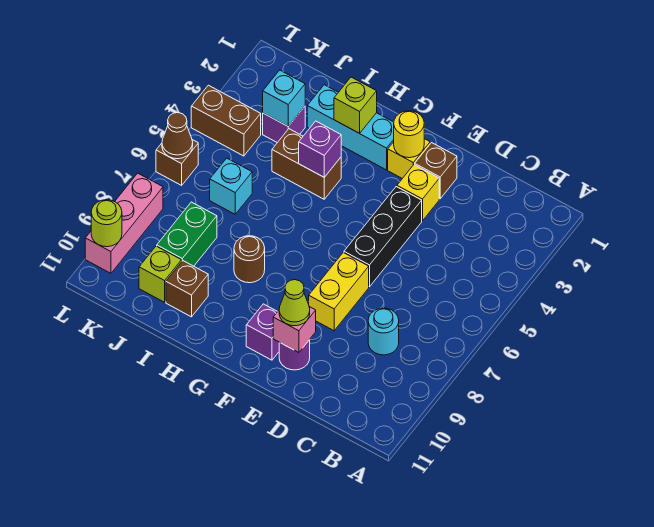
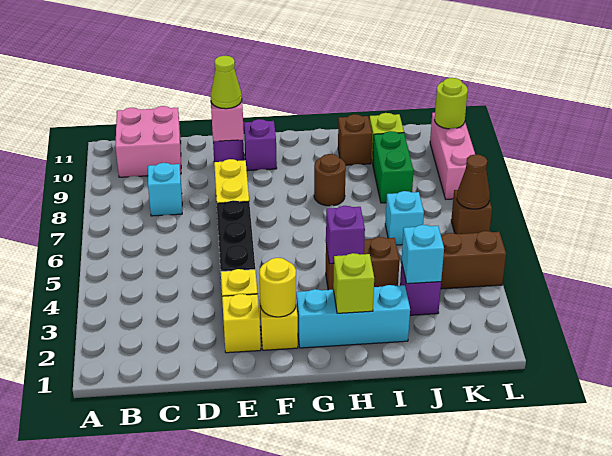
none -> pink brick B10:C11 level 1
cyan round brick C8 level 1 -> cyan brick C8 level 1
brown brick E2 level 1 -> yellow brick E2 level 1

